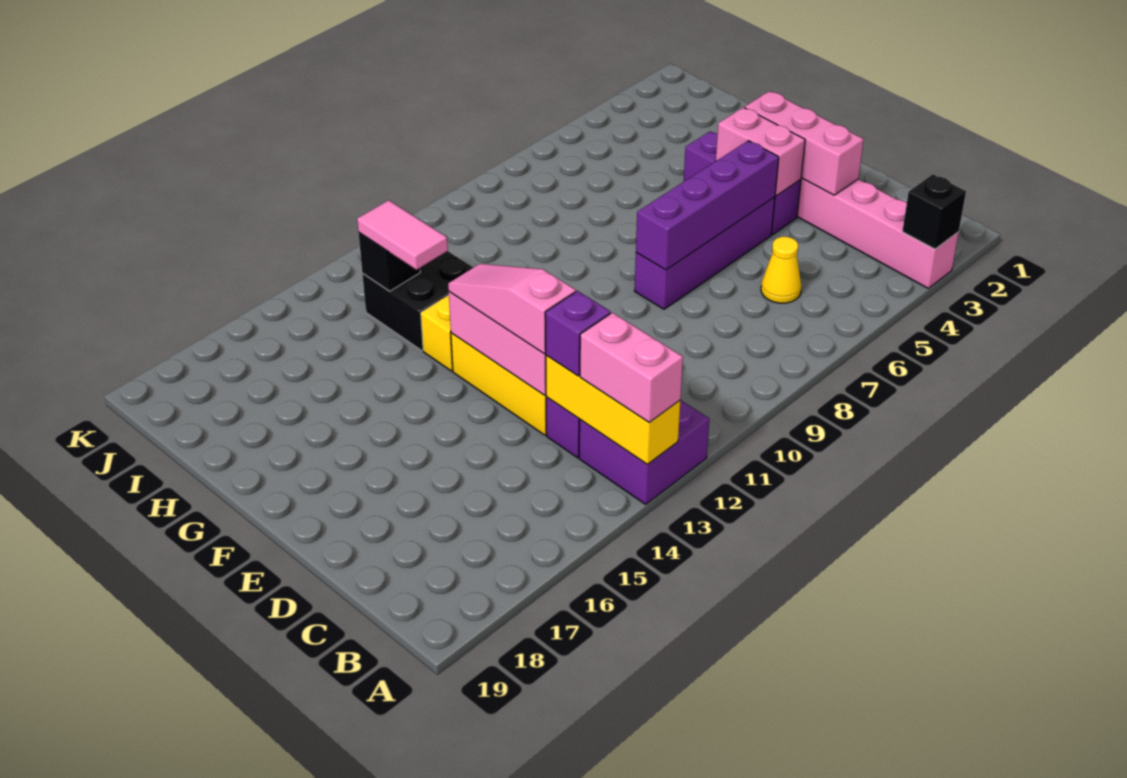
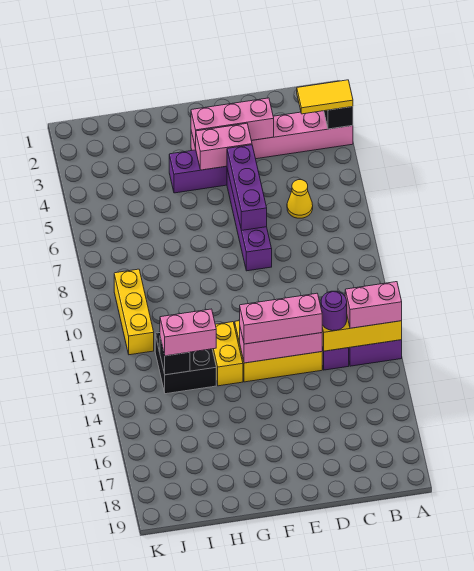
none -> yellow tile A3:B3 level 3
purple brick C13 level 3 -> purple round brick C13 level 3
pink slope D13:F13 level 3 top D -> pink brick D13:F13 level 3
purple brick E5:E8 level 2 -> purple brick E5:E7 level 2
pink tile H13:I13 level 3 -> pink brick H13:I13 level 3
none -> yellow brick J9:J11 level 1

